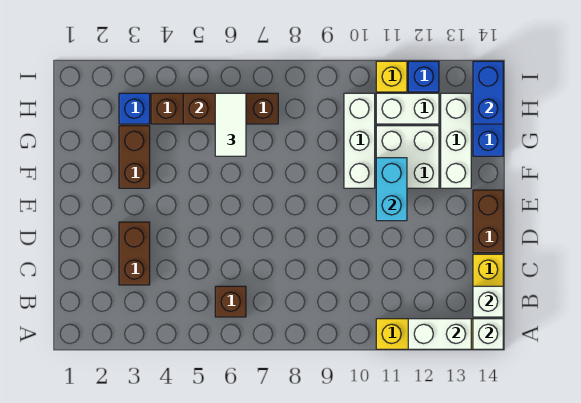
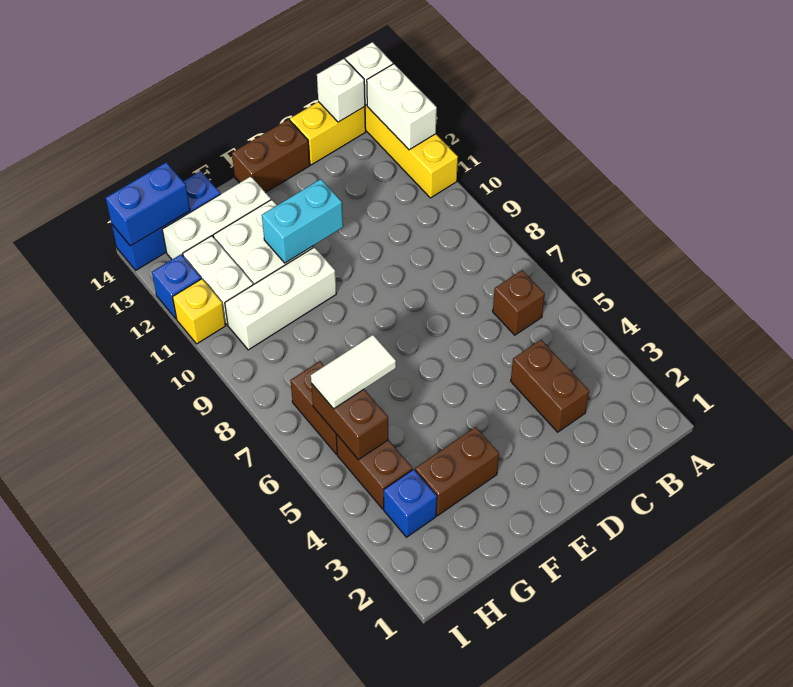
brown brick C3:D3 level 1 -> brown brick C3:C4 level 1

